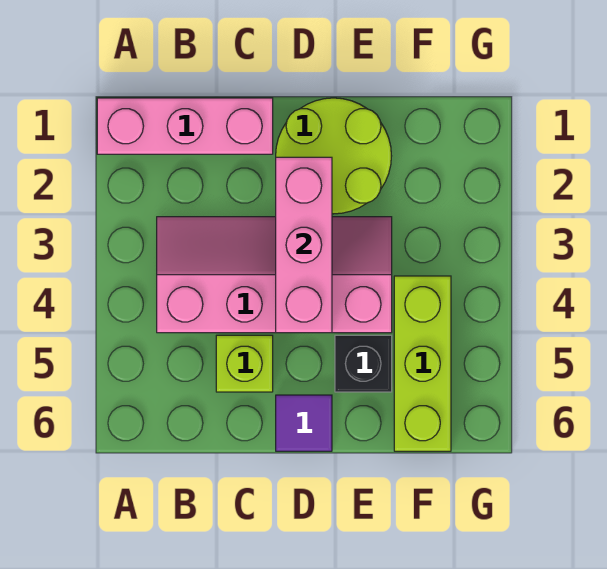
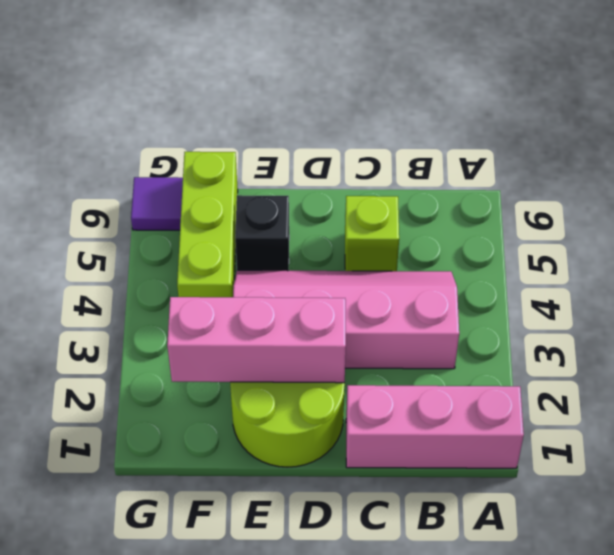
pink slope B3:E4 level 1 top 4 -> pink slope B3:E4 level 1 top 3
pink brick D2:D4 level 2 -> pink brick D2:F2 level 2
purple tile D6 level 1 -> purple tile G6 level 1

